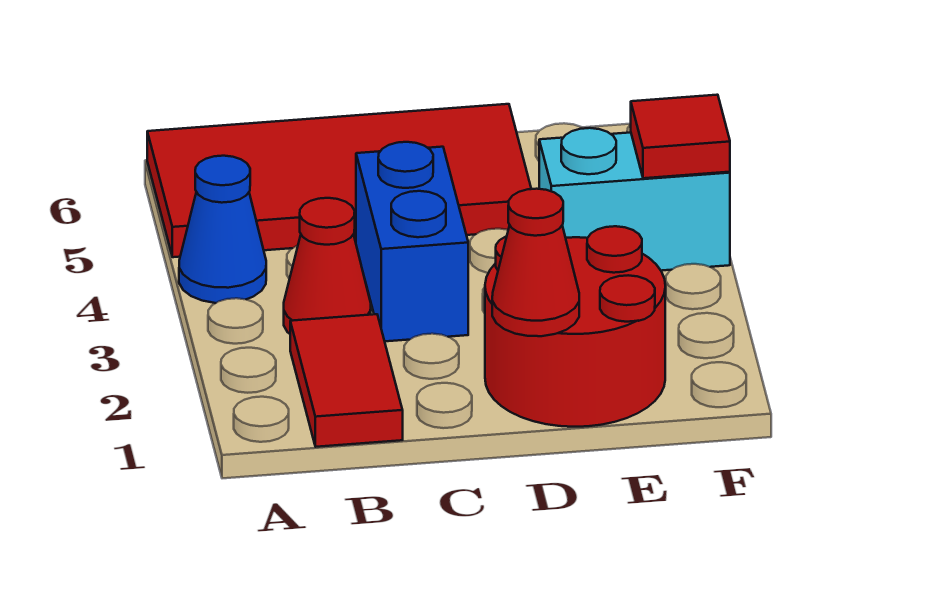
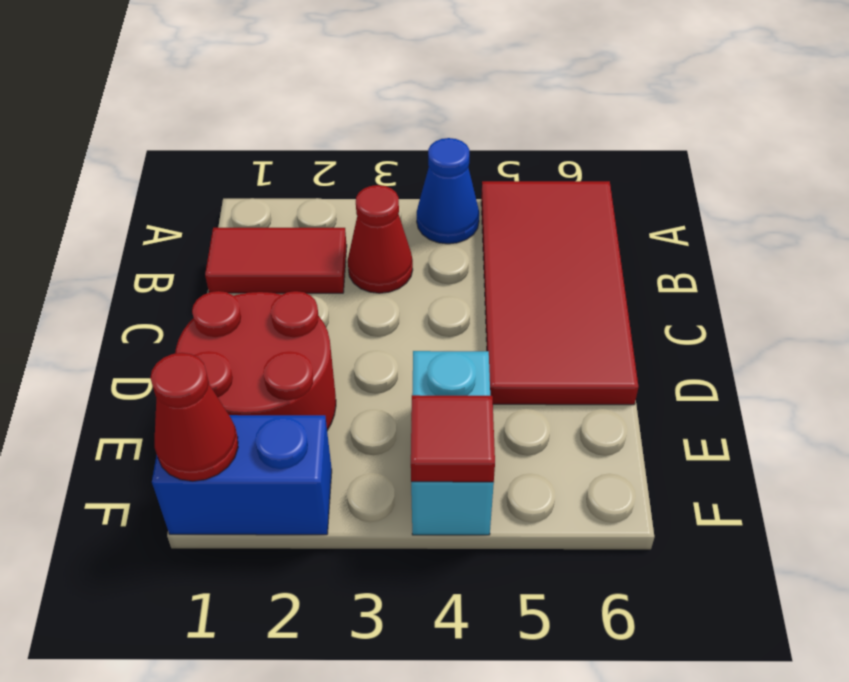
blue brick C3:C4 level 1 -> blue brick F1:F2 level 1
red cone D1 level 2 -> red cone F1 level 2

